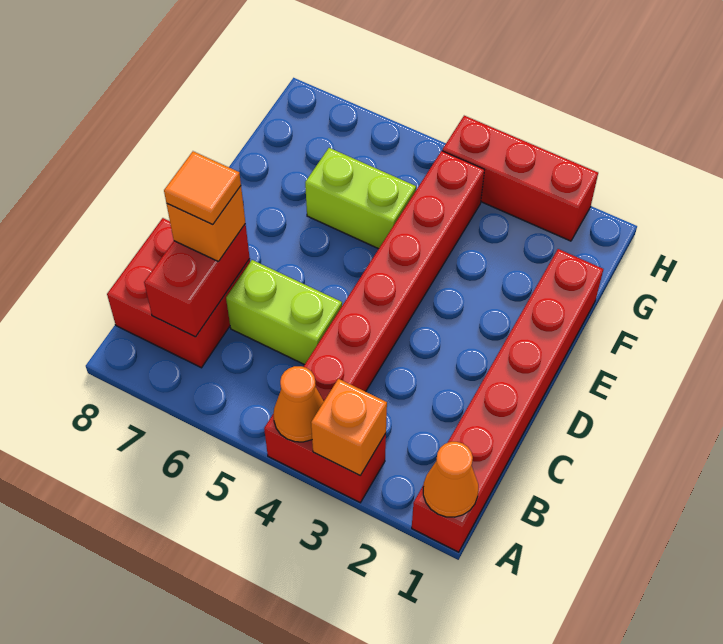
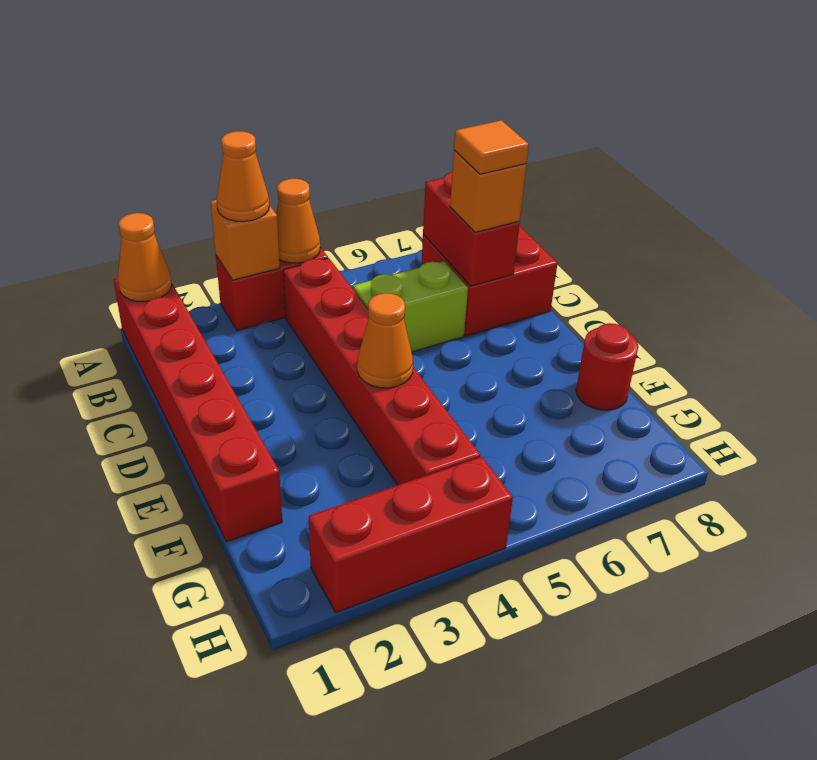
none -> orange cone A3 level 3
none -> orange cone E4 level 2
lime brick F5:F6 level 1 -> none
none -> red round brick F8 level 1

